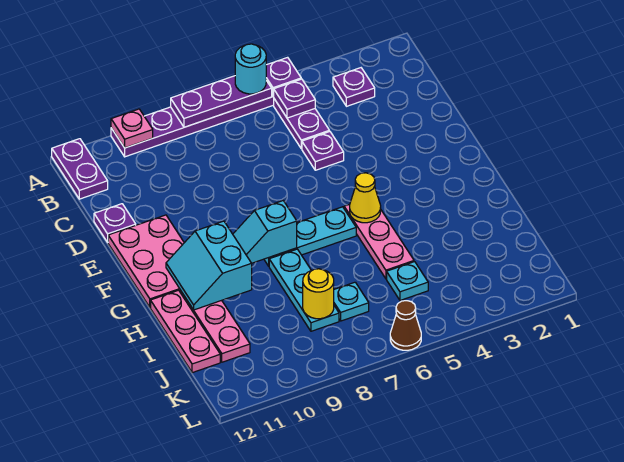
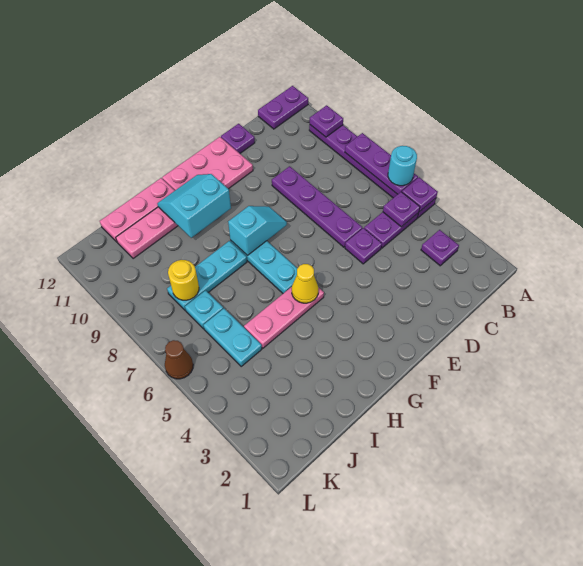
pink plate A10 level 2 -> purple plate A10 level 2
none -> purple plate D6:D9 level 1
cyan slope G8:G9 level 2 top 8 -> cyan slope F8:G8 level 2 top G
cyan plate J5 level 1 -> cyan plate J5:J6 level 1

